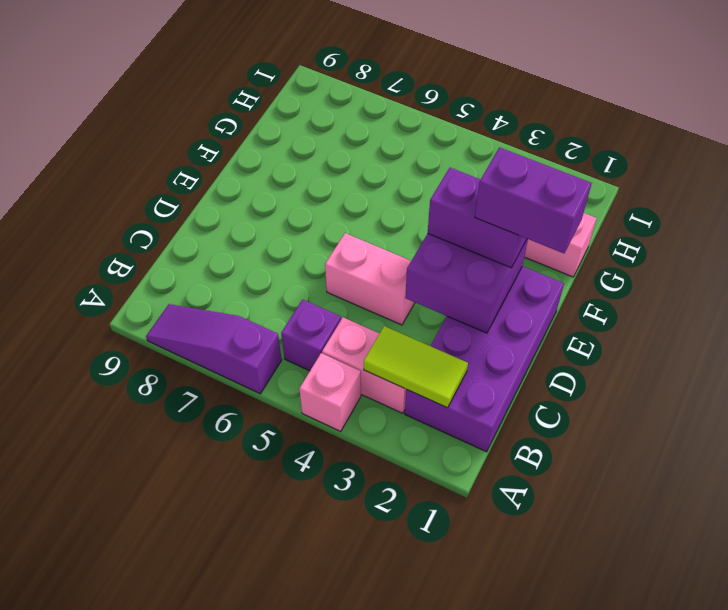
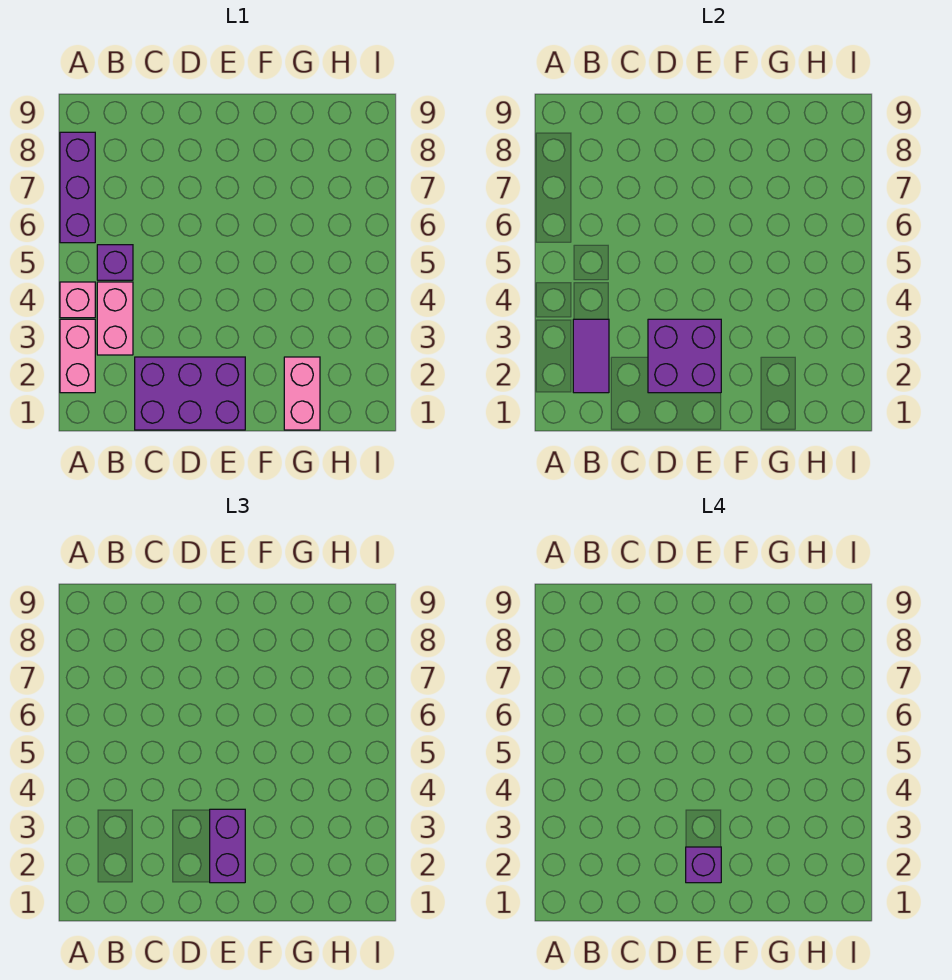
purple slope A6:A8 level 1 top 6 -> purple brick A6:A8 level 1
purple brick B1:E2 level 1 -> purple brick C1:E2 level 1
lime tile B2:B3 level 2 -> purple tile B2:B3 level 2
pink brick D4:D5 level 1 -> pink brick A2:A3 level 1
purple brick E1:E2 level 4 -> purple brick E2 level 4

